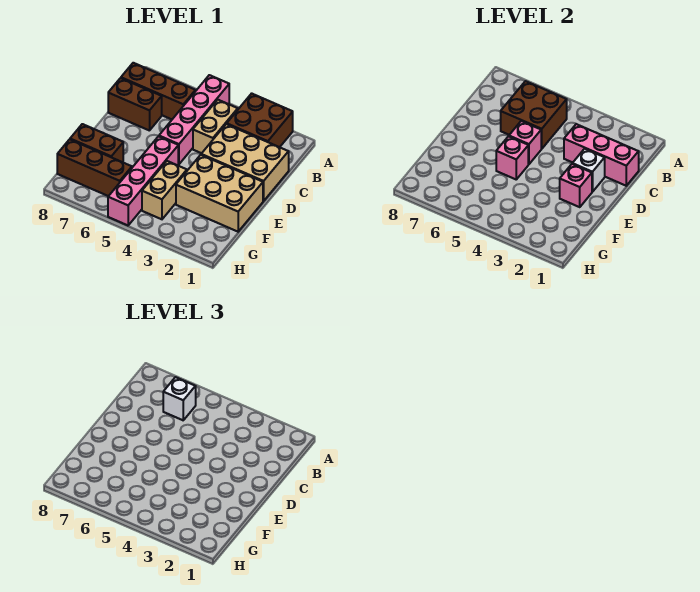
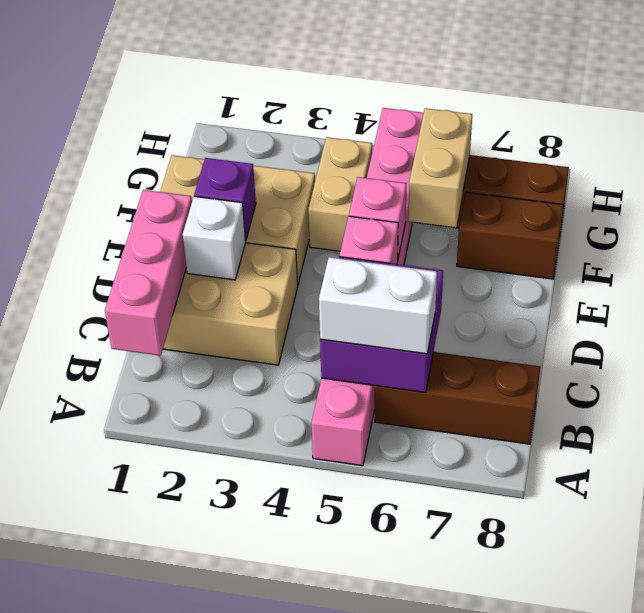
brown brick A2:B3 level 1 -> none
tan brick B4:C4 level 1 -> tan brick F6:G6 level 2
brown brick B5:C6 level 2 -> purple brick B5:C6 level 2
white brick B6 level 3 -> white brick B5:B6 level 3
pink brick C1:C3 level 2 -> pink brick B1:D1 level 2
brown brick C7:C8 level 1 -> none
pink brick E2 level 2 -> purple brick E2 level 2

